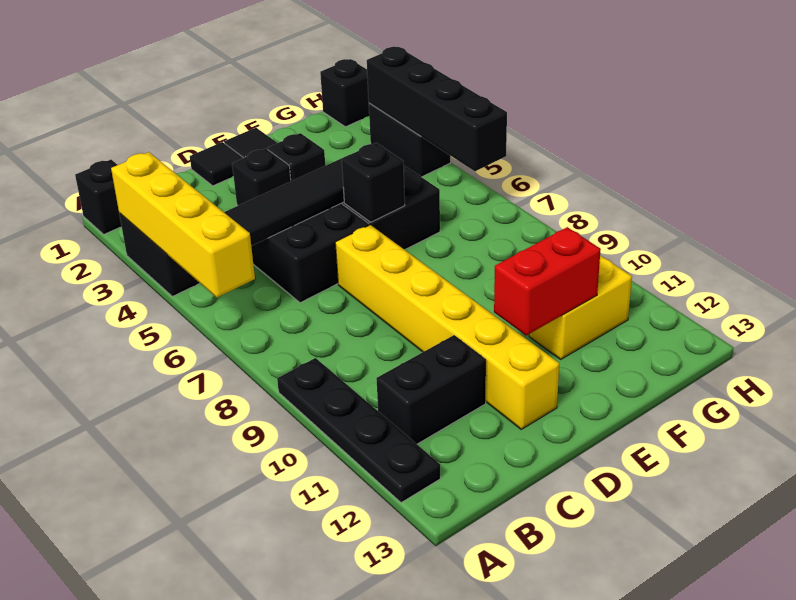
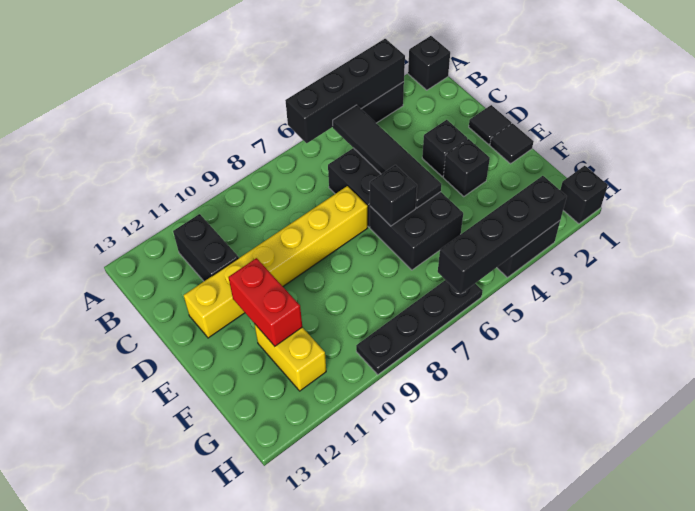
yellow brick A3:A6 level 2 -> black brick A3:A6 level 2
black plate A9:A12 level 1 -> black plate H6:H9 level 1

